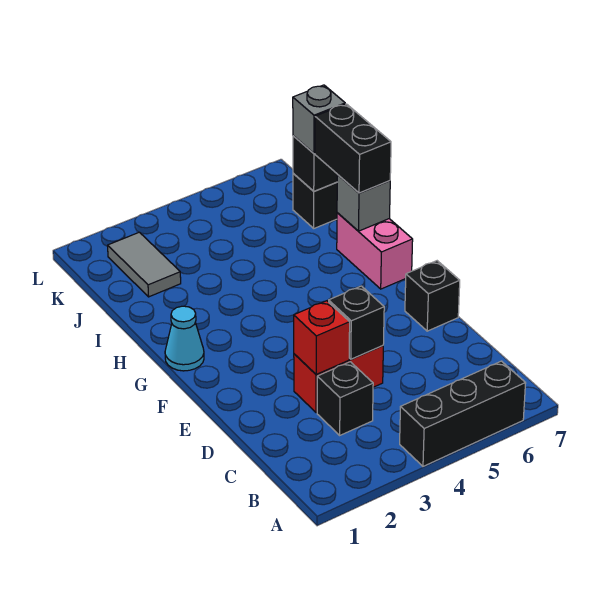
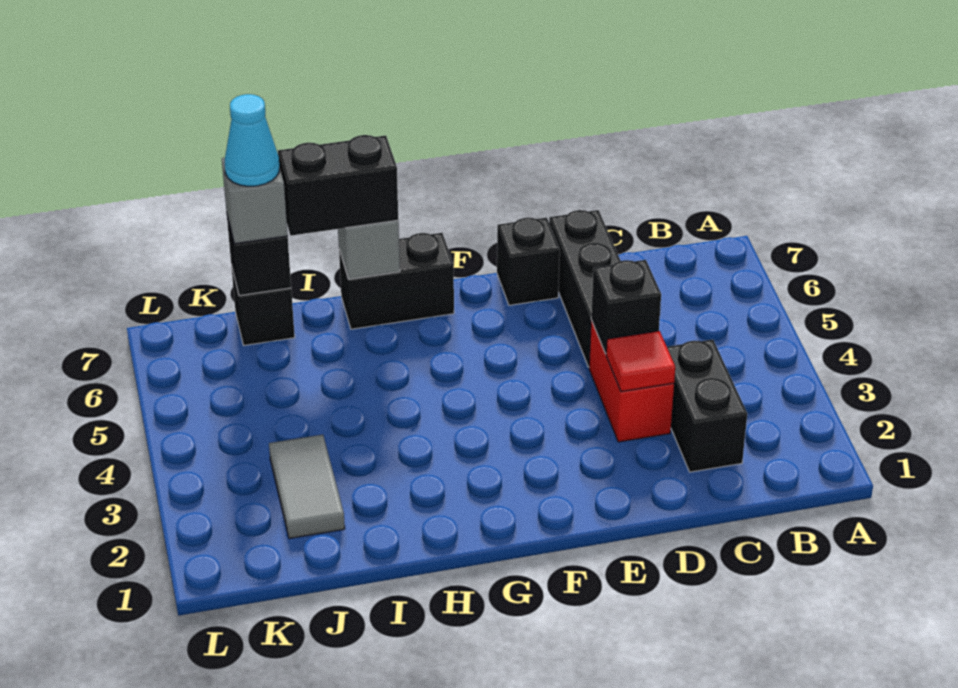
black brick A4:A6 level 1 -> black brick D5:D7 level 1
black brick C3 level 1 -> black brick C2:C3 level 1
red brick D3 level 2 -> red tile D3 level 2
cyan cone G1 level 1 -> cyan cone J7 level 4
pink brick G7:H7 level 1 -> black brick G7:H7 level 1
grey tile J2:K2 level 1 -> grey tile J2:J3 level 1

